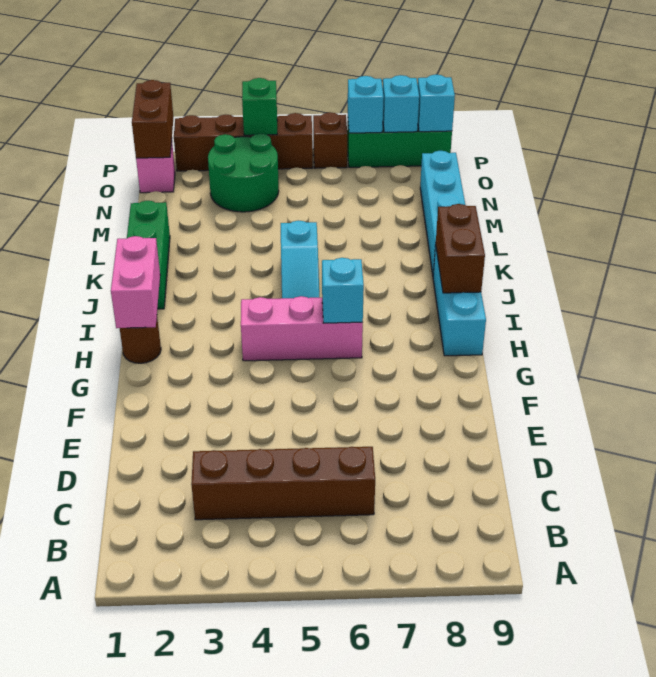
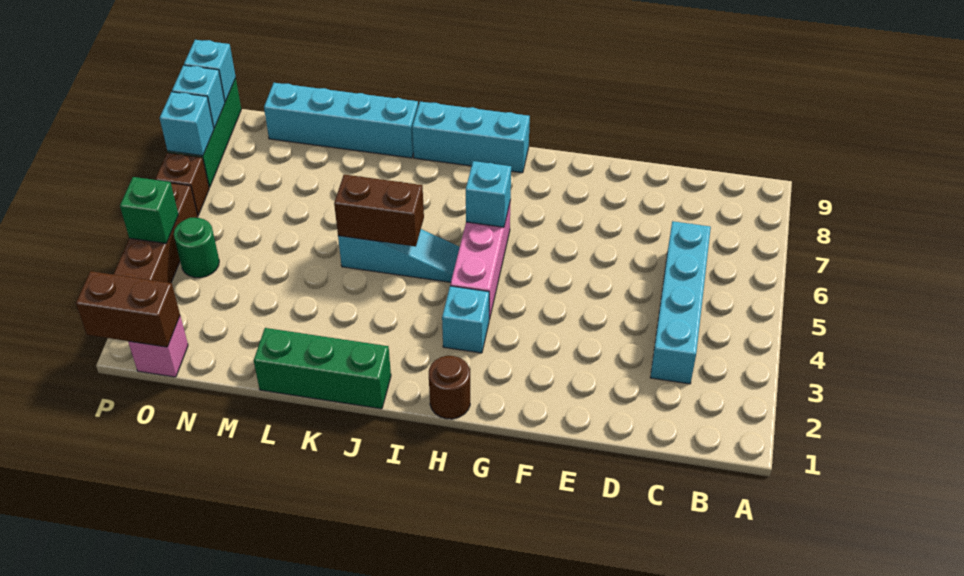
brown brick C3:C6 level 1 -> cyan brick C3:C6 level 1
pink brick H1:I1 level 2 -> none
none -> cyan brick H3 level 1
brown brick I9:J9 level 2 -> brown brick J5:K5 level 2
green round brick N3:O4 level 1 -> green round brick O4 level 1

